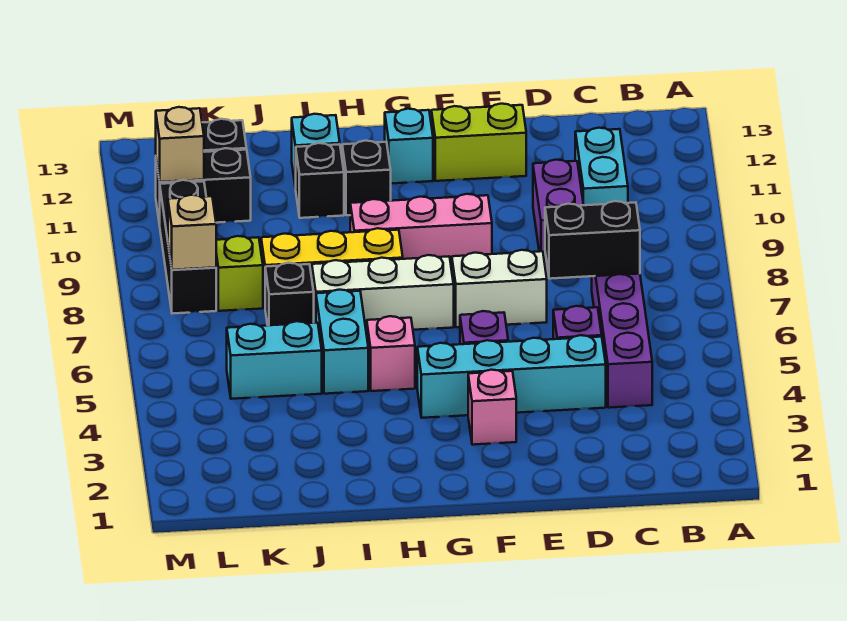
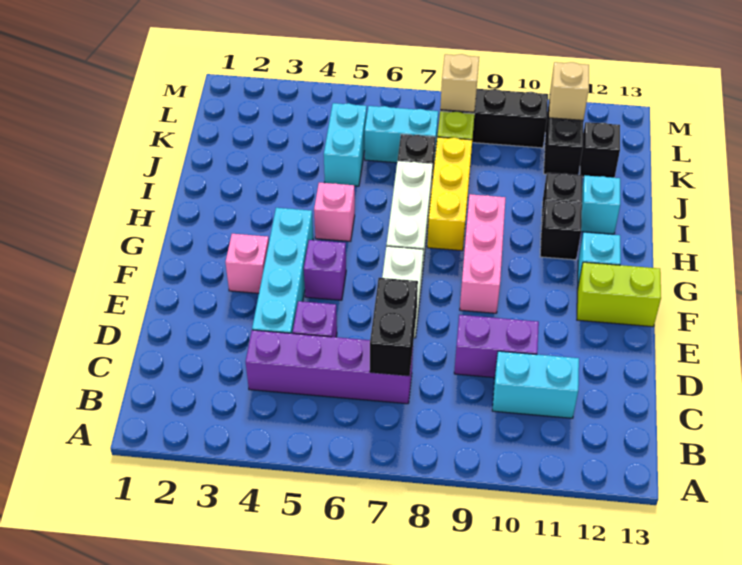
lime brick E12:F12 level 1 -> lime brick F12:F13 level 1
cyan brick I5:I6 level 1 -> cyan brick K6:K7 level 1

